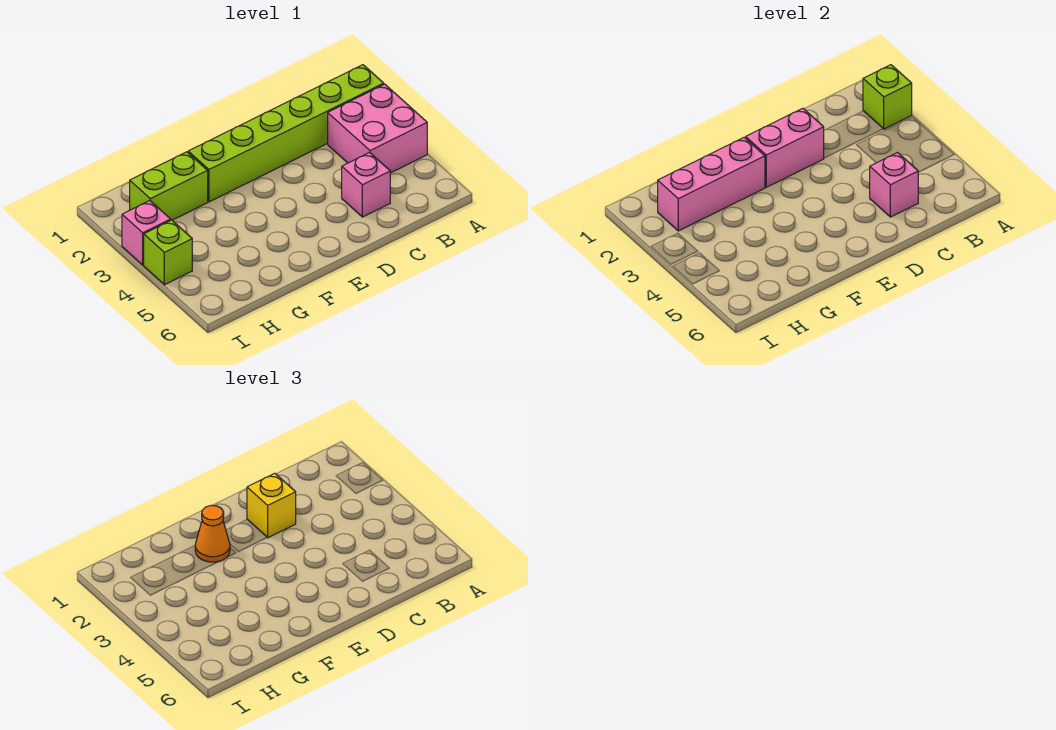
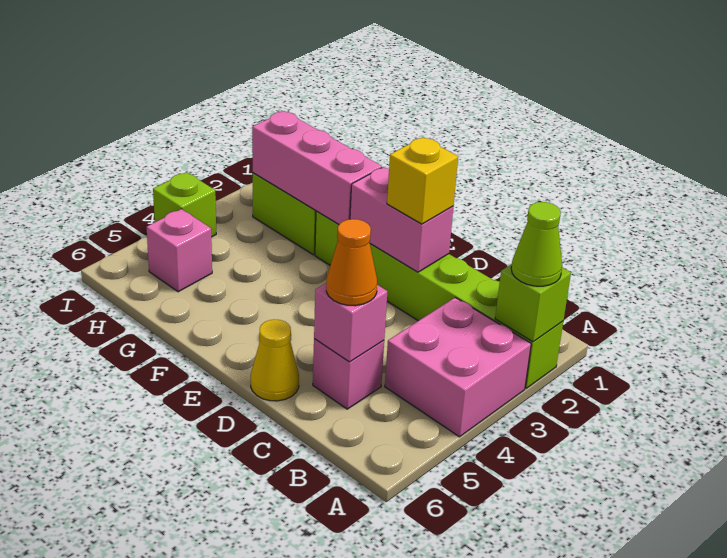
none -> lime cone A2 level 3
none -> yellow cone D6 level 1
orange cone F2 level 3 -> orange cone C5 level 3
pink brick I3 level 1 -> pink brick H5 level 1

